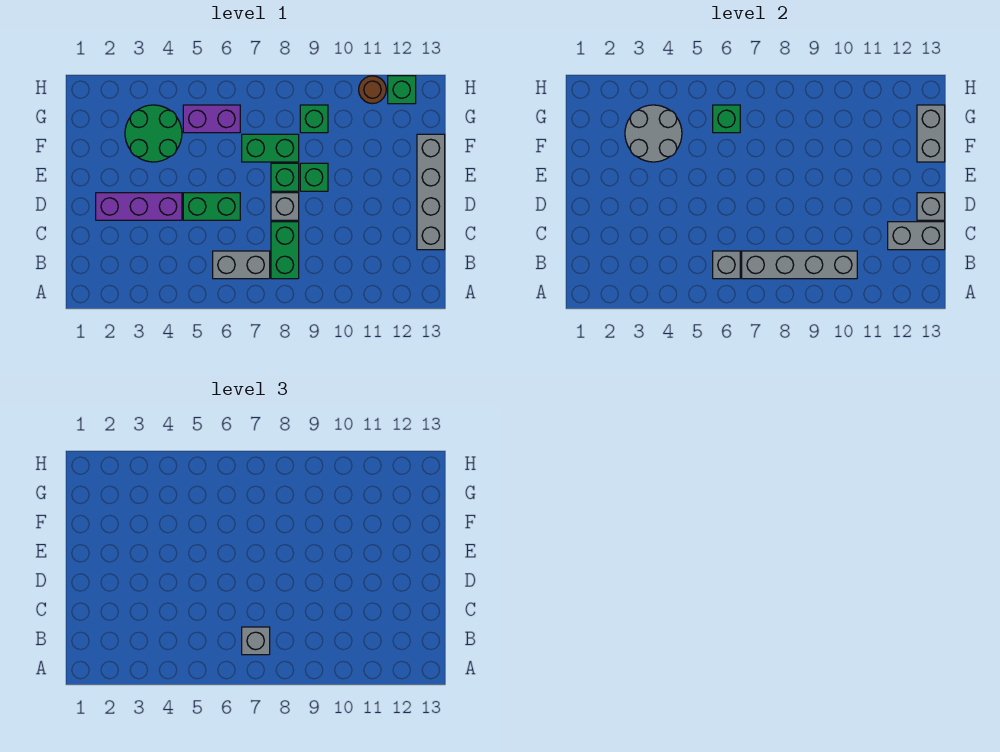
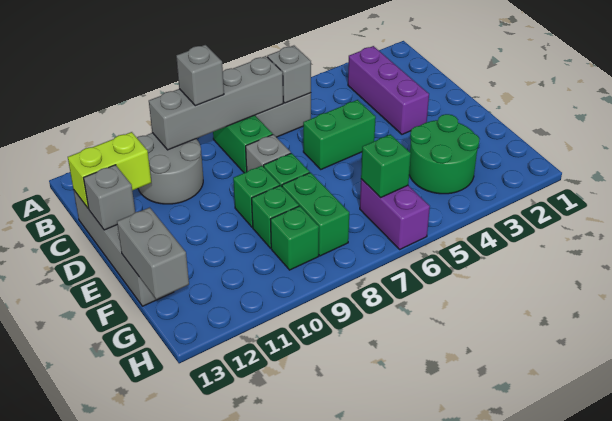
grey brick B7 level 3 -> grey brick B9 level 3
grey brick C12:C13 level 2 -> lime brick C12:C13 level 2
purple brick D2:D4 level 1 -> purple brick B3:D3 level 1
grey round brick F3:G4 level 2 -> grey round brick B10:C11 level 1
green brick F7:F8 level 1 -> green brick F8:G8 level 1
purple brick G5:G6 level 1 -> purple brick G6:H6 level 1
brown round brick H11 level 1 -> none
green brick H12 level 1 -> green brick F9 level 1

